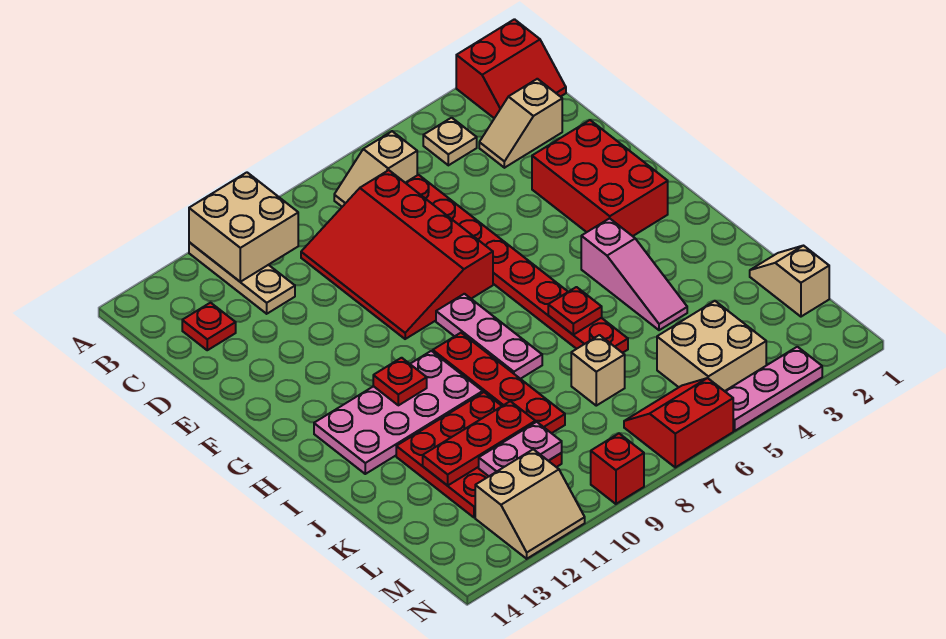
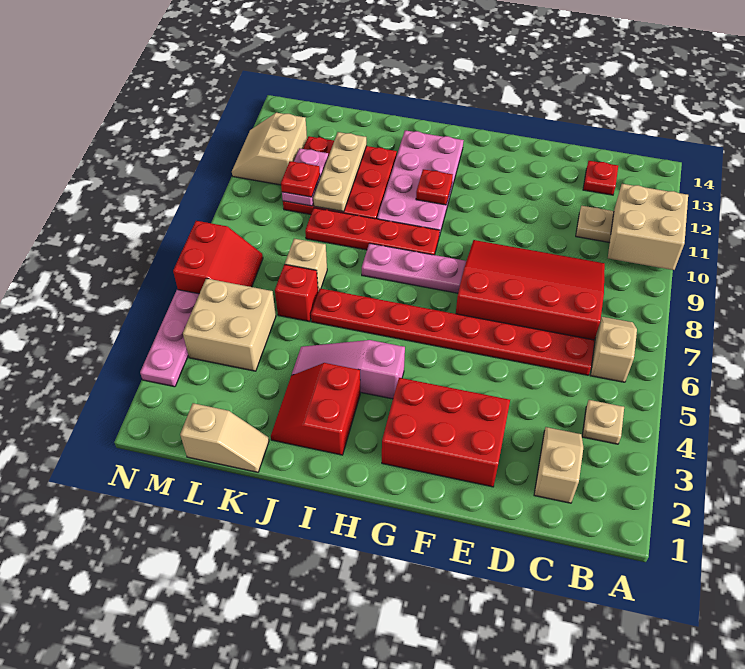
red slope A1:B2 level 1 top A -> red slope I2:J3 level 1 top I
red plate I6 level 2 -> red plate L10 level 3
red plate K10:K12 level 2 -> tan plate K10:K12 level 2
red brick N9 level 1 -> red brick K6 level 1

